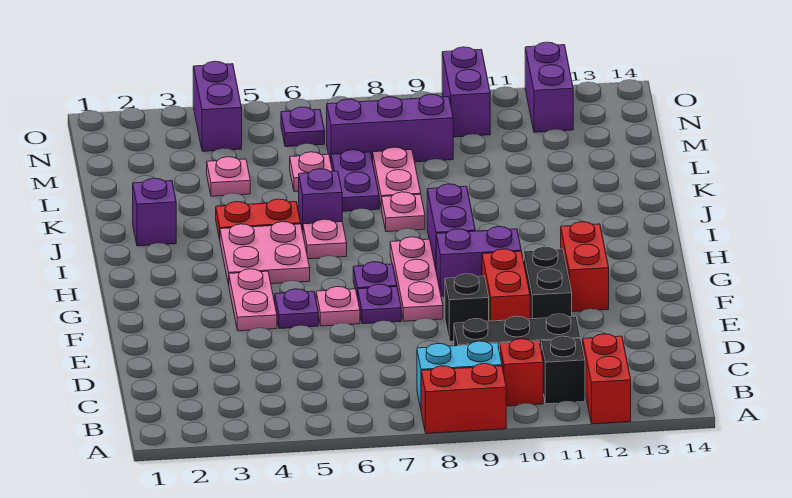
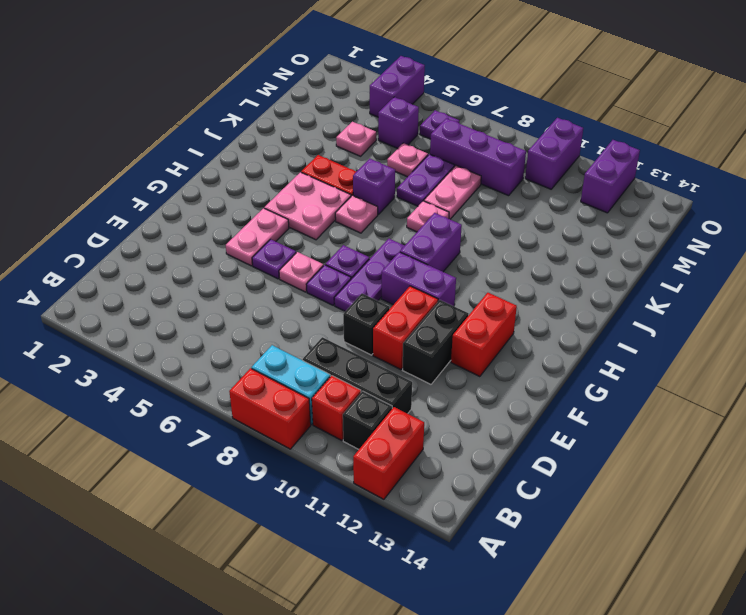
pink plate F8:H8 level 1 -> purple plate F8:H8 level 1
purple brick J2 level 1 -> purple brick M5 level 1

